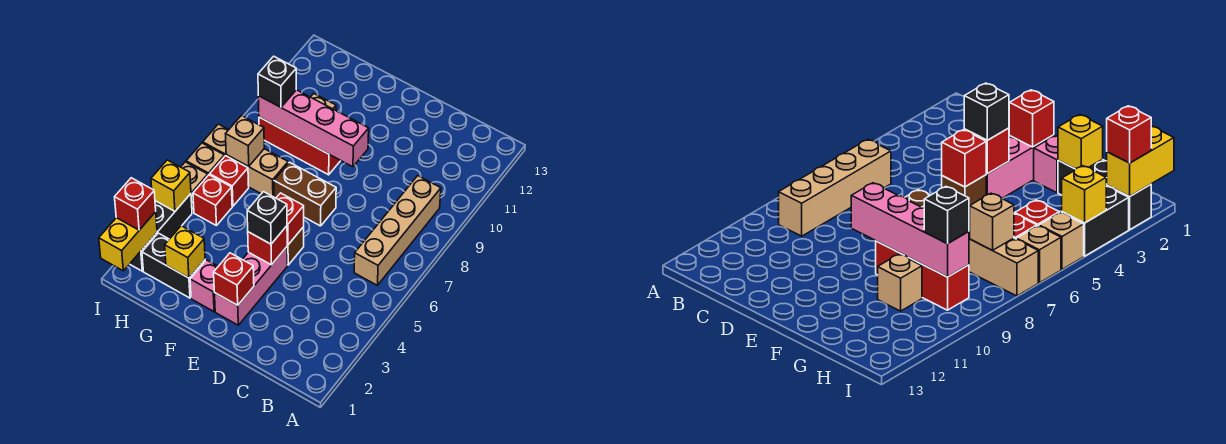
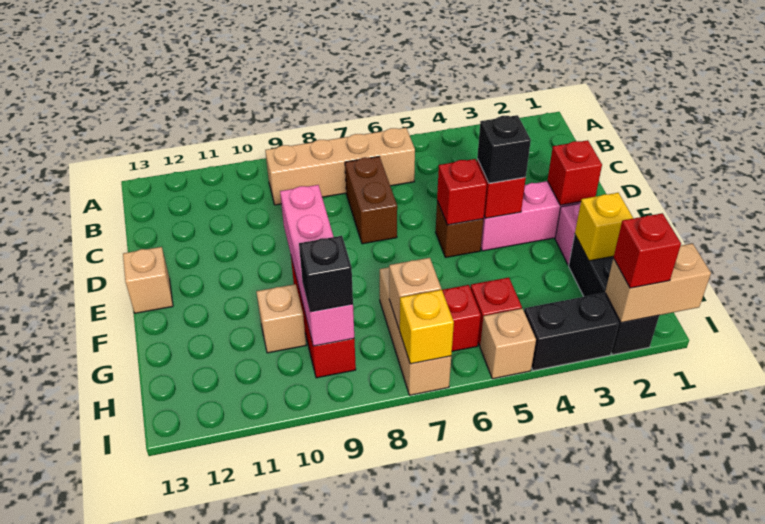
brown brick E7:F7 level 1 -> brown brick C7:D7 level 1
yellow brick I1:I2 level 2 -> tan brick I1:I2 level 2
yellow brick I4 level 2 -> yellow brick I7 level 2
tan brick I6 level 1 -> tan brick E13 level 1

